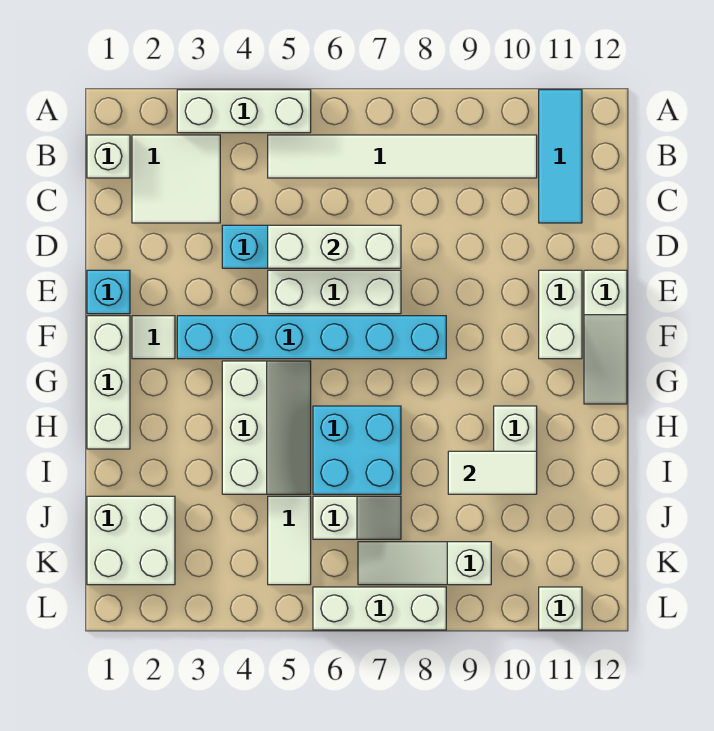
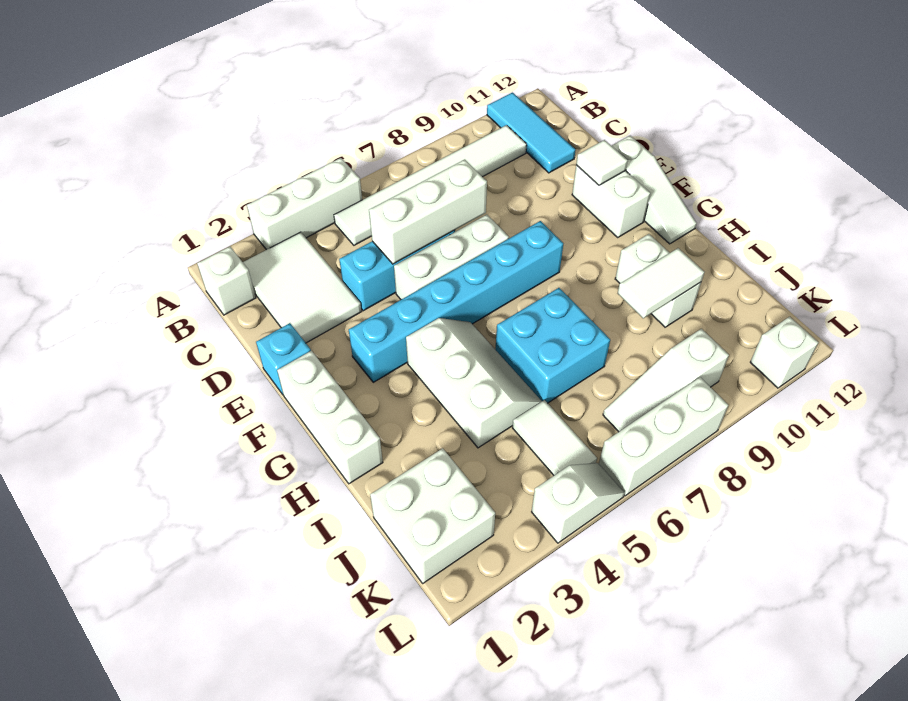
white tile B2:C3 level 1 -> white tile B2:D3 level 1
white tile F2 level 1 -> white tile E11 level 2
white slope J6:J7 level 1 top 6 -> white slope L4:L5 level 1 top 4

